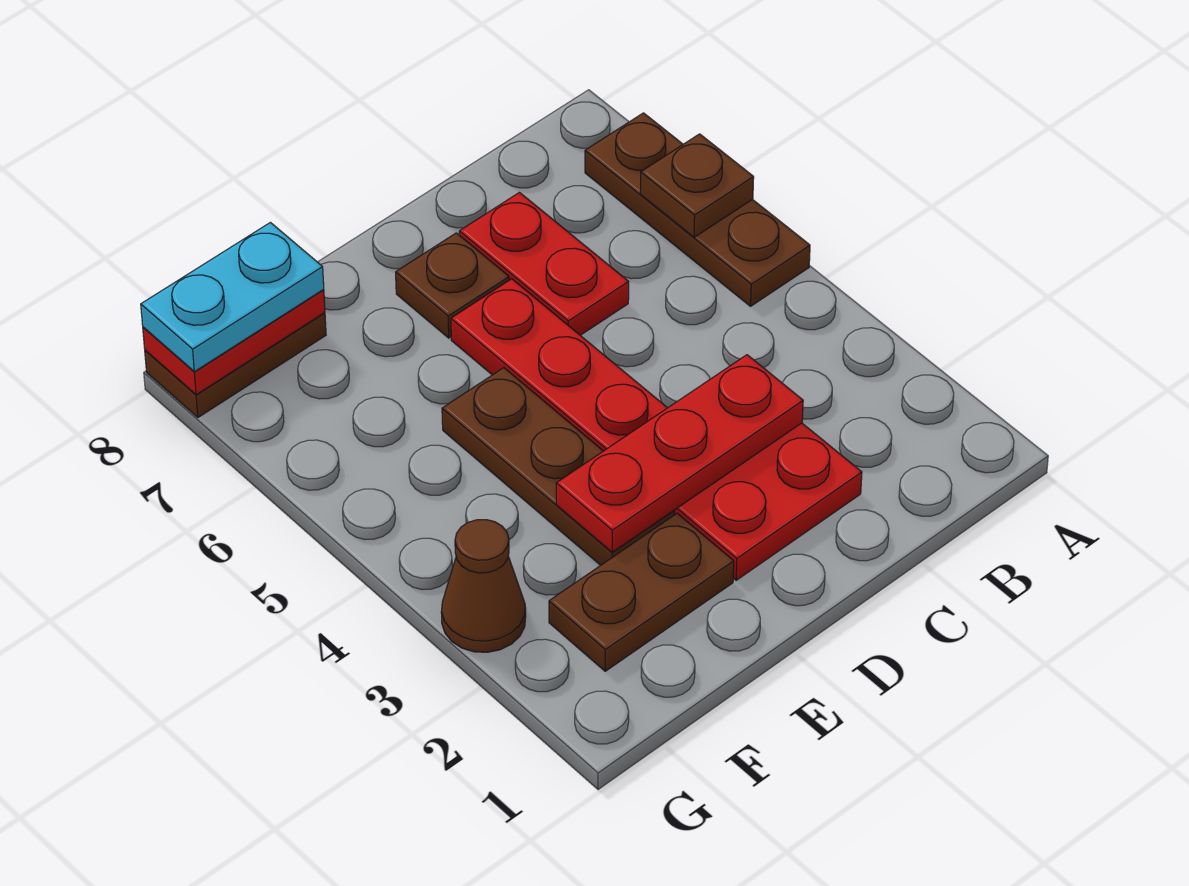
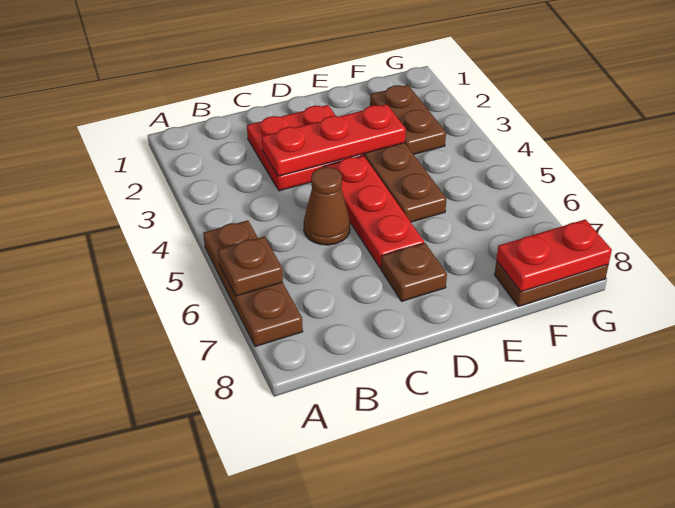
red plate C6:C7 level 1 -> none
brown plate E2:F2 level 1 -> brown plate F2:F3 level 1
cyan plate F8:G8 level 3 -> none
brown cone G3 level 1 -> brown cone C5 level 1

